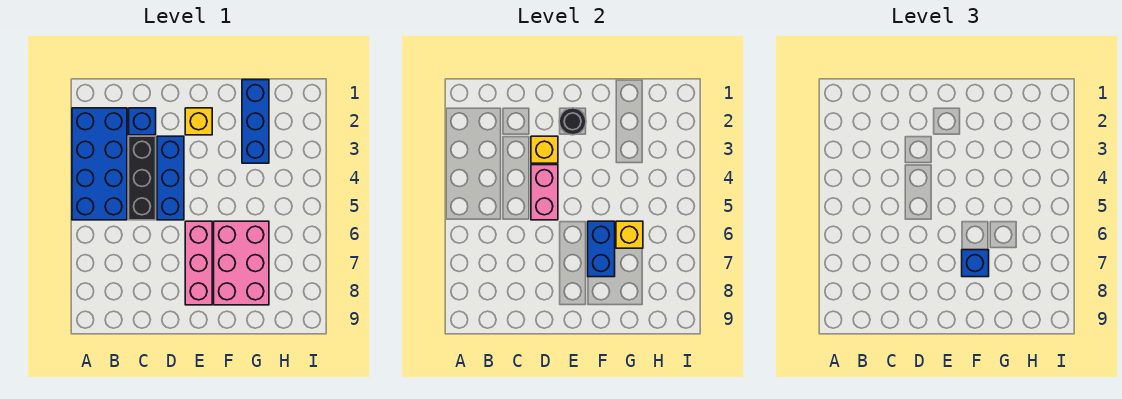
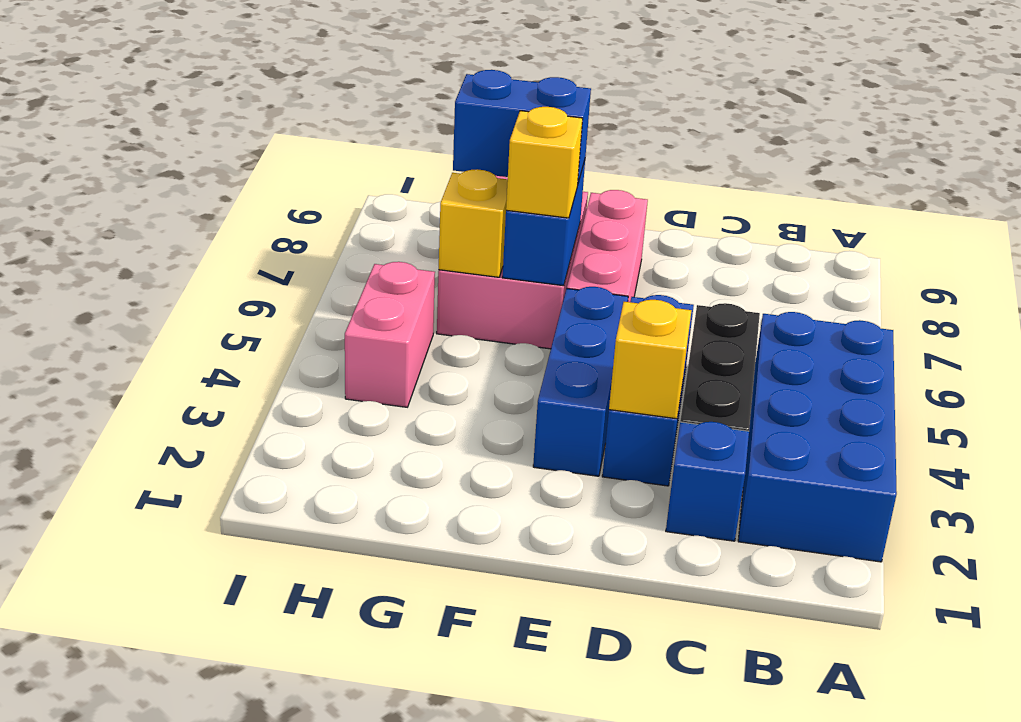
pink brick D4:D5 level 2 -> pink brick H4:H5 level 1
yellow brick E2 level 1 -> yellow brick F6 level 3
black round brick E2 level 2 -> none
blue brick F7 level 3 -> blue brick F7:G7 level 3
blue brick G1:G3 level 1 -> blue brick E3:E5 level 1

